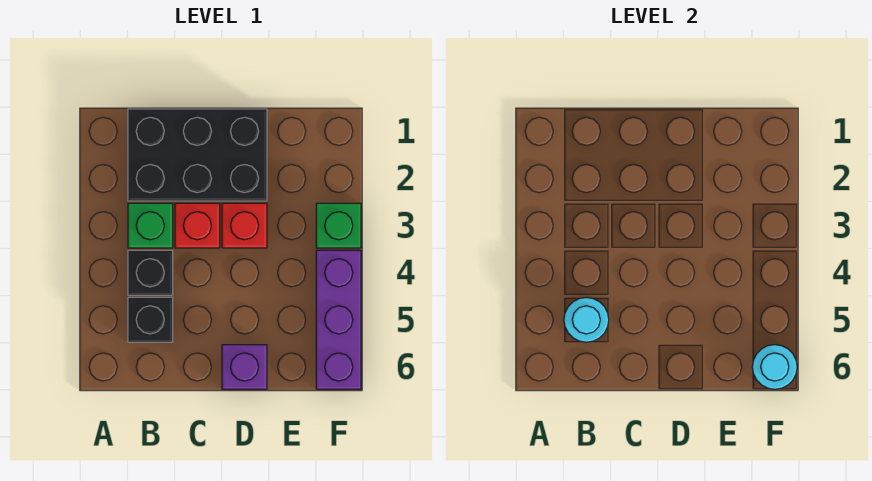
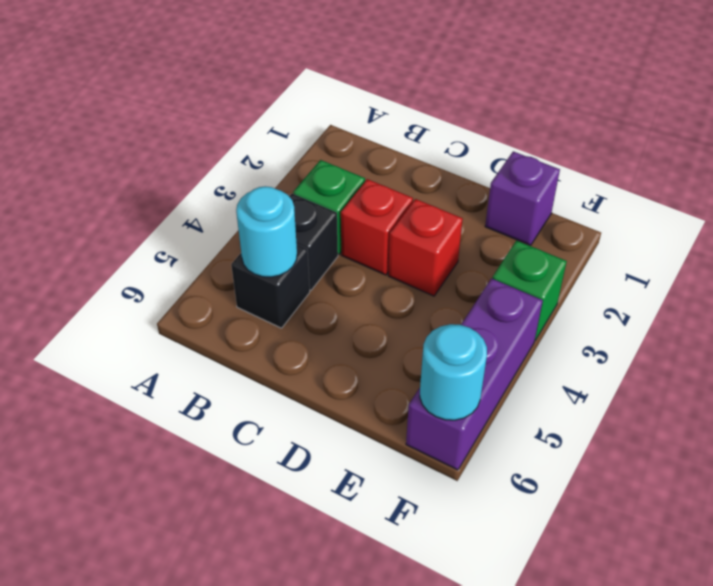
black brick B1:D2 level 1 -> none
purple brick D6 level 1 -> purple brick E1 level 1

